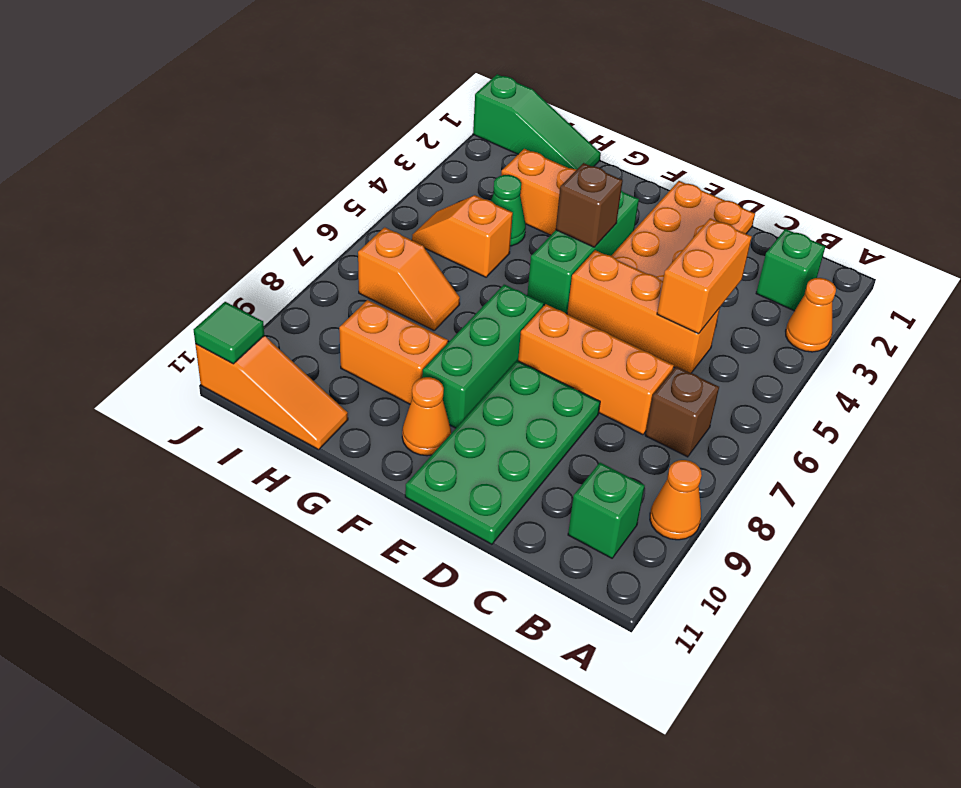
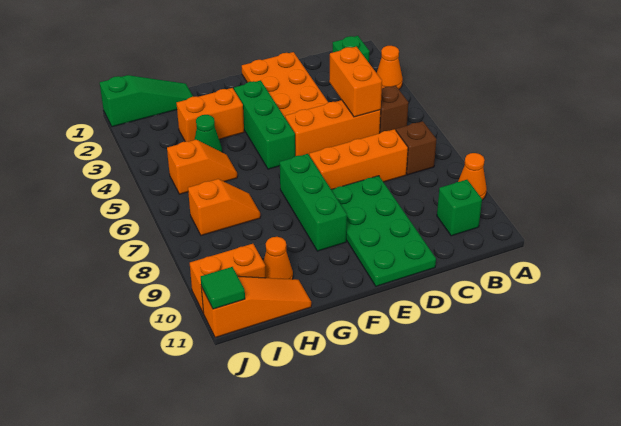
brown brick F4 level 2 -> brown brick B5 level 1
orange cone F10 level 1 -> orange cone H10 level 1
orange brick G9:H9 level 1 -> orange brick I10:J10 level 1
orange slope H5:I5 level 1 top H -> orange slope H5:I5 level 1 top I

